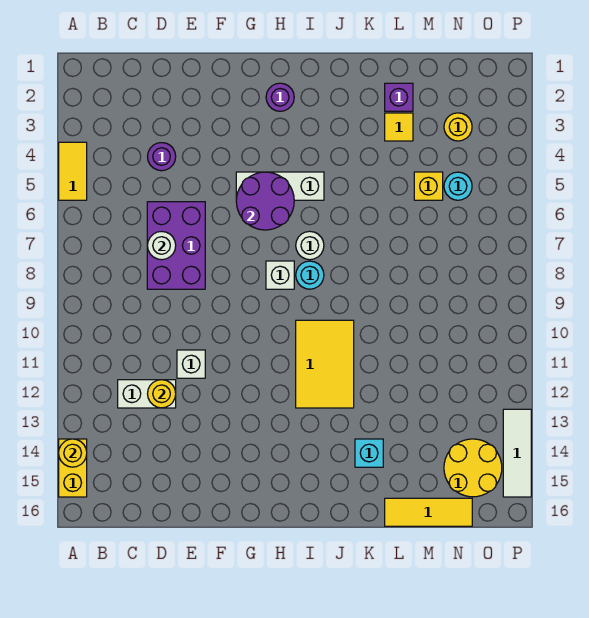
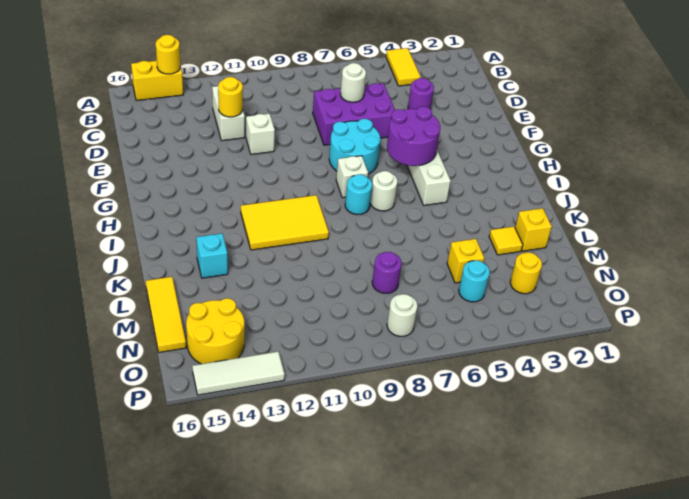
yellow tile A4:A5 level 1 -> yellow tile A4:B4 level 1
none -> cyan round brick F7:G8 level 1
purple round brick H2 level 1 -> purple round brick M8 level 1
purple brick L2 level 1 -> yellow brick L2 level 1
none -> white round brick O8 level 1

